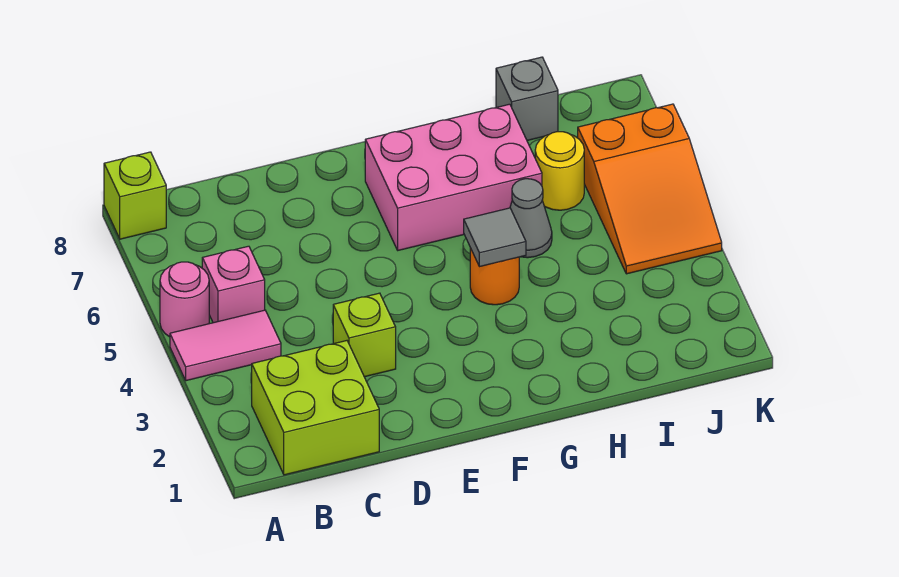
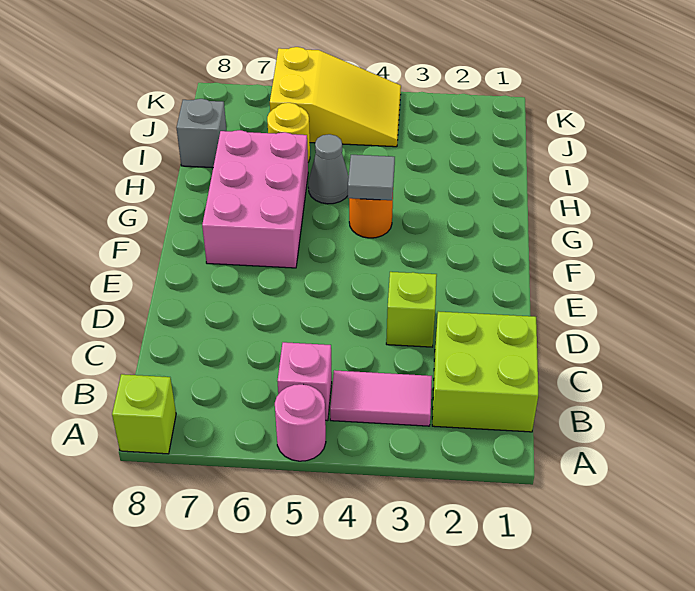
pink tile A4:B4 level 1 -> pink tile B3:B4 level 1
orange slope J4:K6 level 1 top 6 -> yellow slope J4:K6 level 1 top 6

